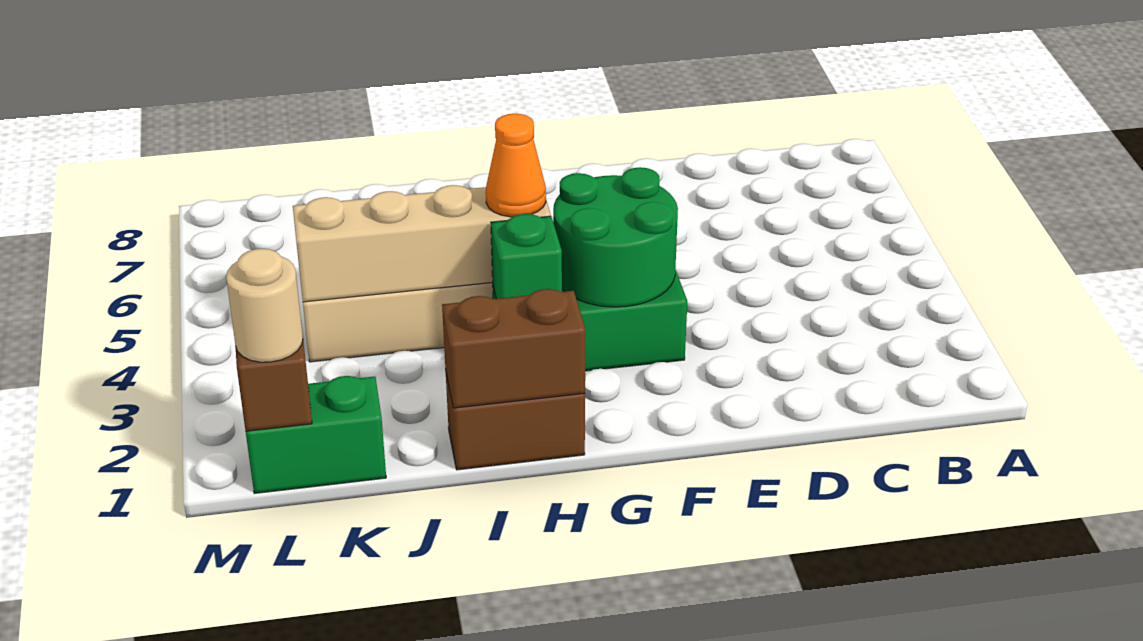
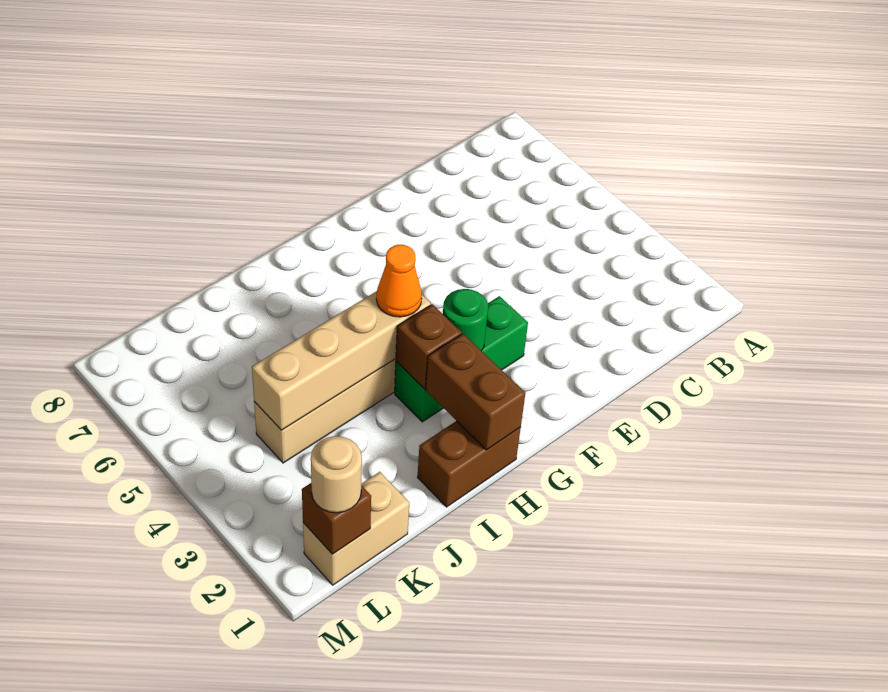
green round brick F3:G4 level 2 -> green round brick G3 level 2
brown brick H1:I1 level 2 -> brown brick H1:H2 level 2
green brick H3 level 2 -> brown brick H3 level 2
green brick K1:L1 level 1 -> tan brick K1:L1 level 1

